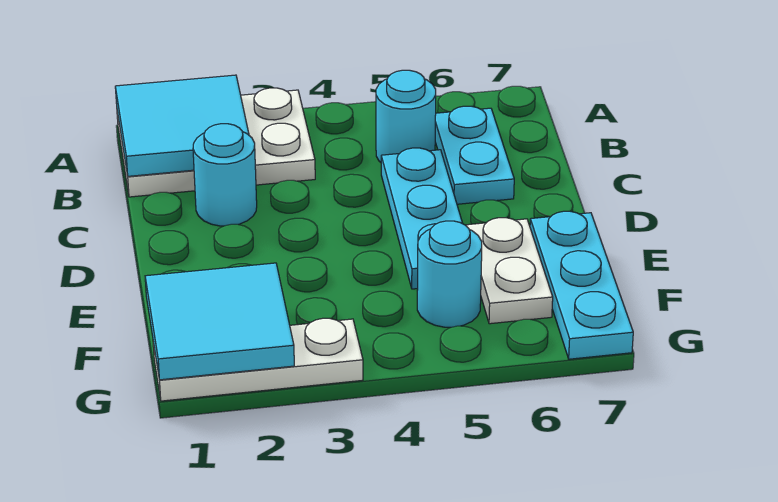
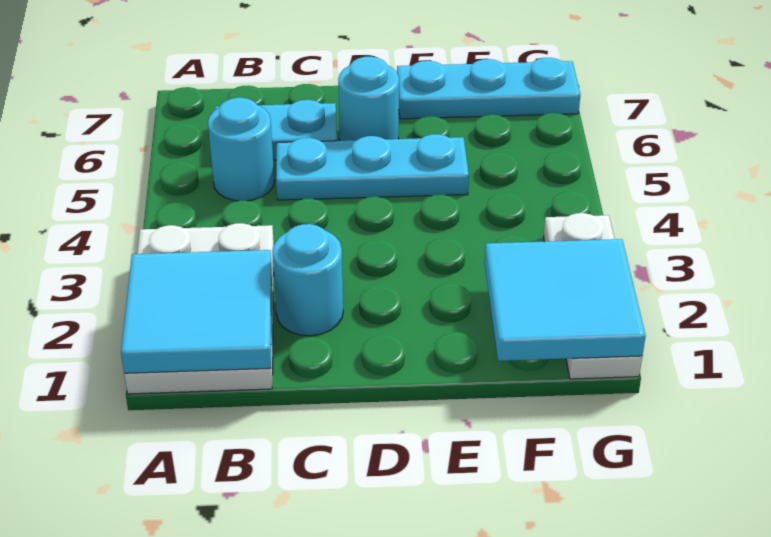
white plate E6:F6 level 1 -> none
cyan round brick F5 level 1 -> cyan round brick D6 level 1

